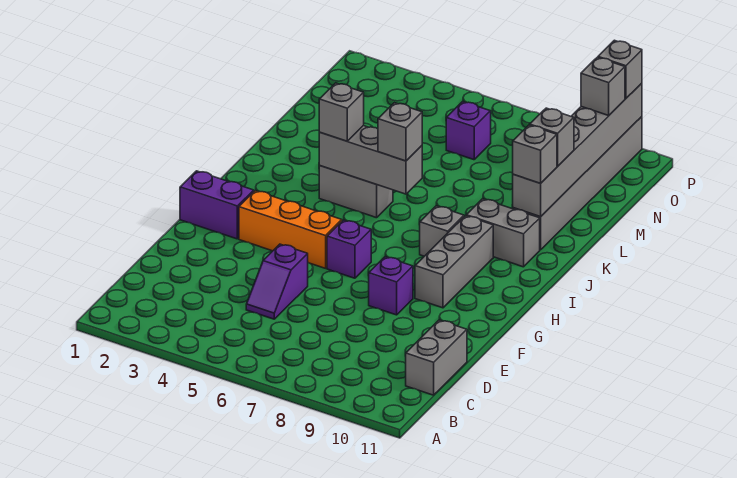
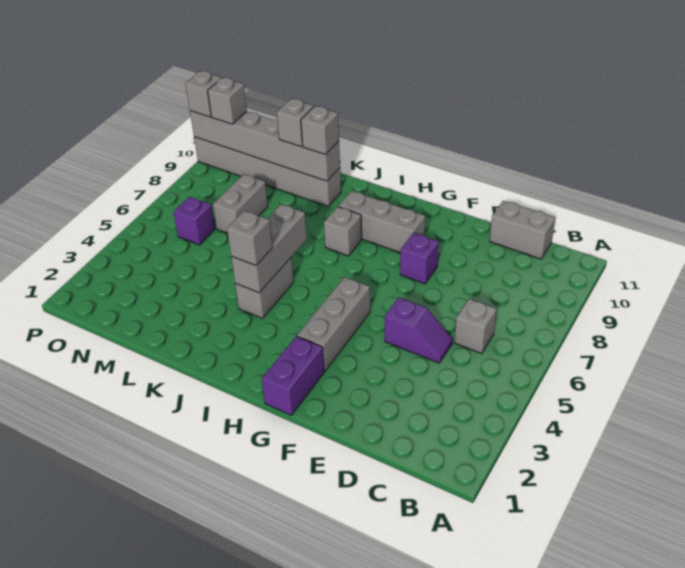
orange brick G3:G5 level 1 -> grey brick G3:G5 level 1
purple brick G6 level 1 -> none
grey brick J6 level 3 -> grey brick C6 level 1
grey brick J9:J10 level 1 -> grey brick M7:M8 level 1

